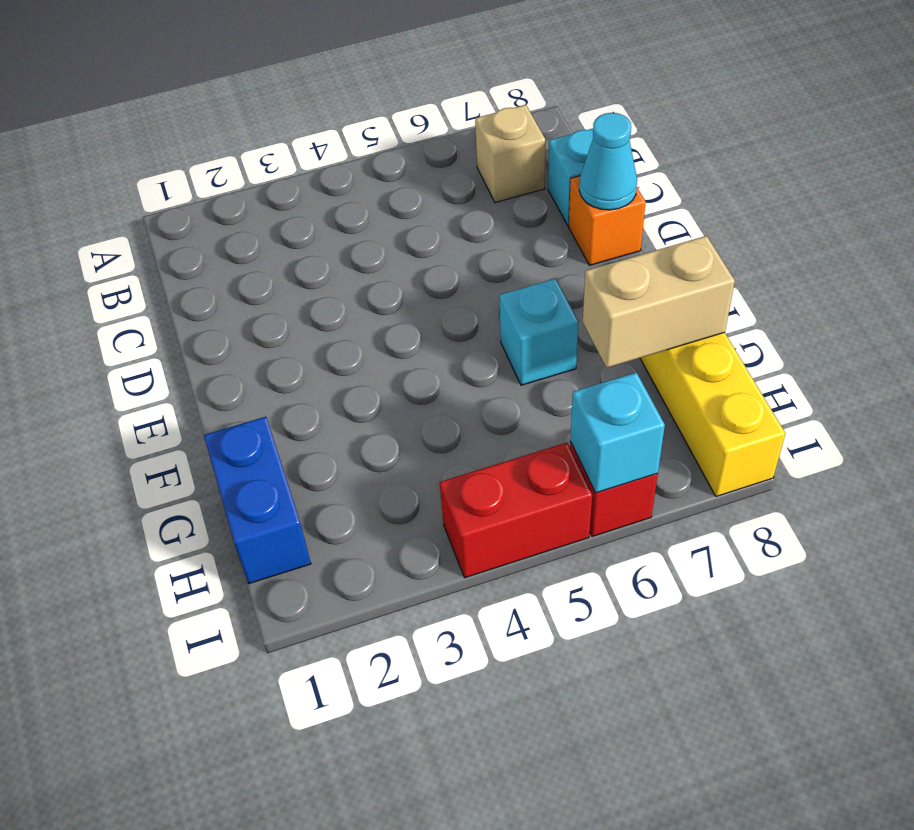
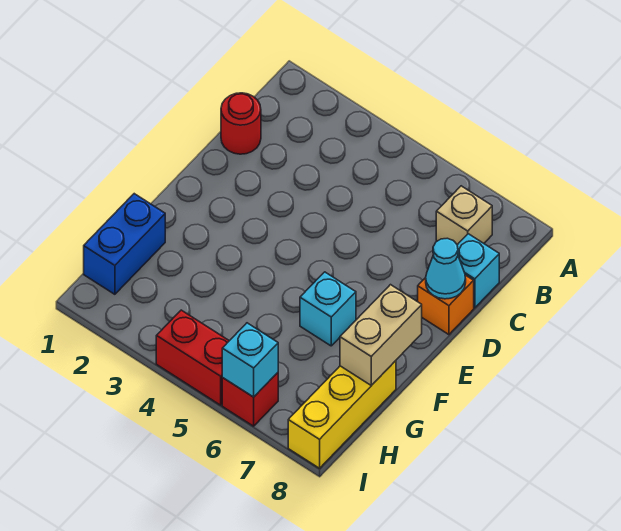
none -> red round brick C1 level 1
tan brick G7:G8 level 2 -> tan brick F8:G8 level 2

